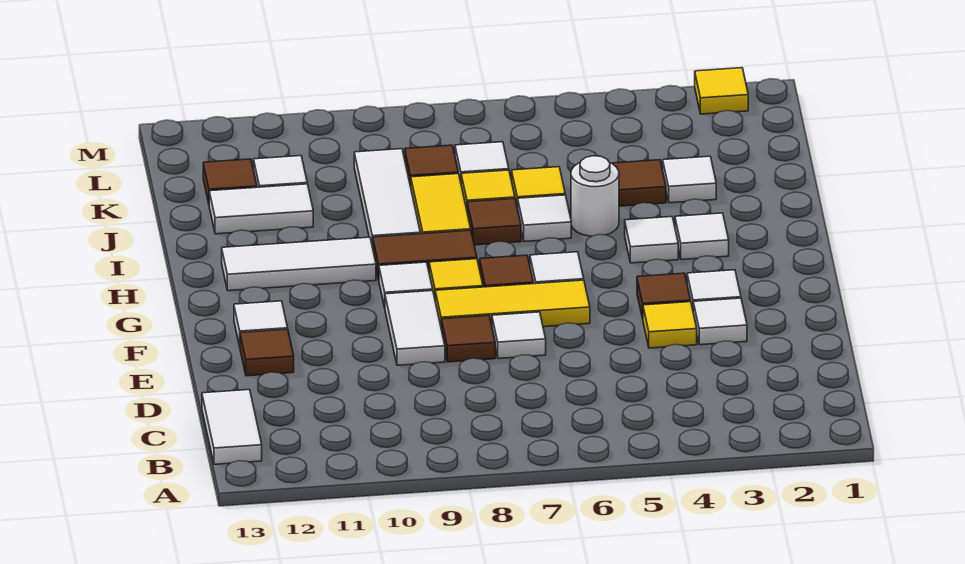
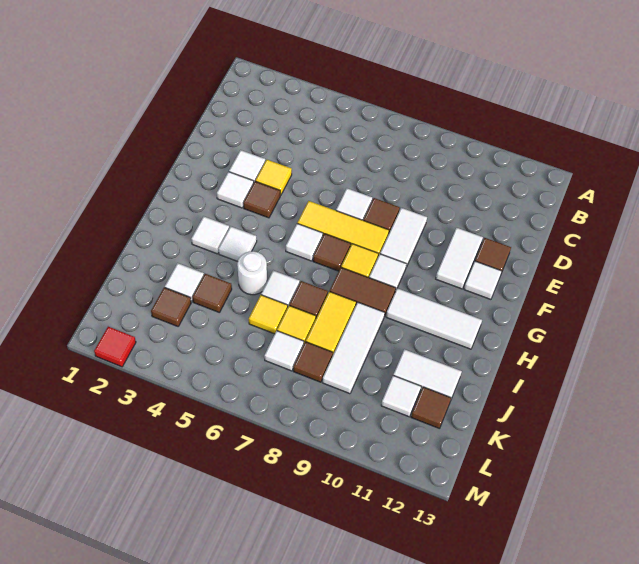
white tile B13:C13 level 1 -> white tile E11:F11 level 1
none -> brown tile K3 level 1
yellow tile M2 level 1 -> red tile M2 level 1

